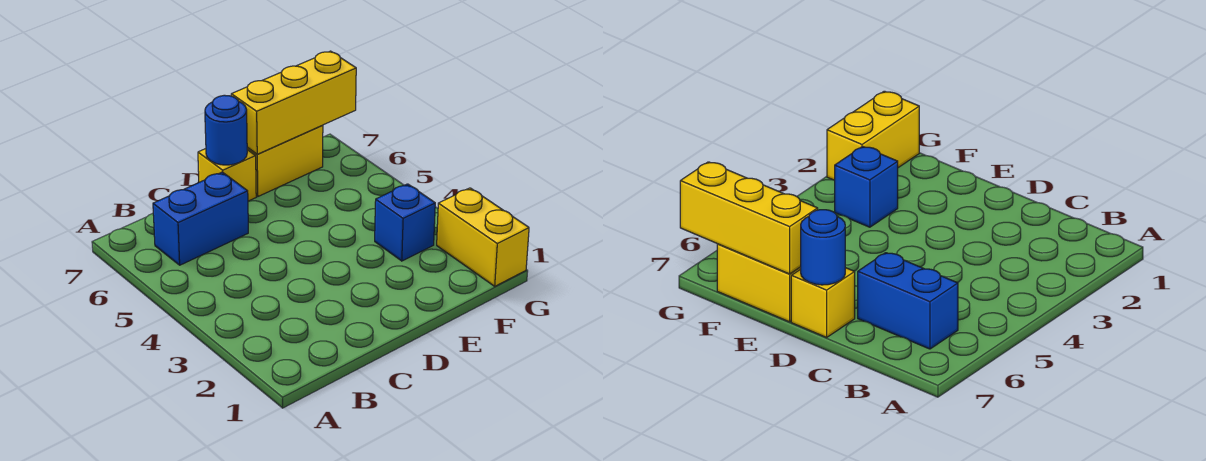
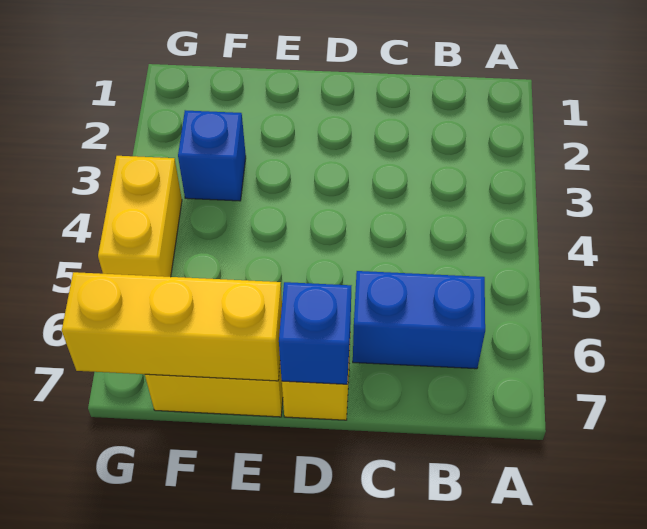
blue round brick D7 level 2 -> blue brick D7 level 2
yellow brick G1:G2 level 1 -> yellow brick G4:G5 level 1

